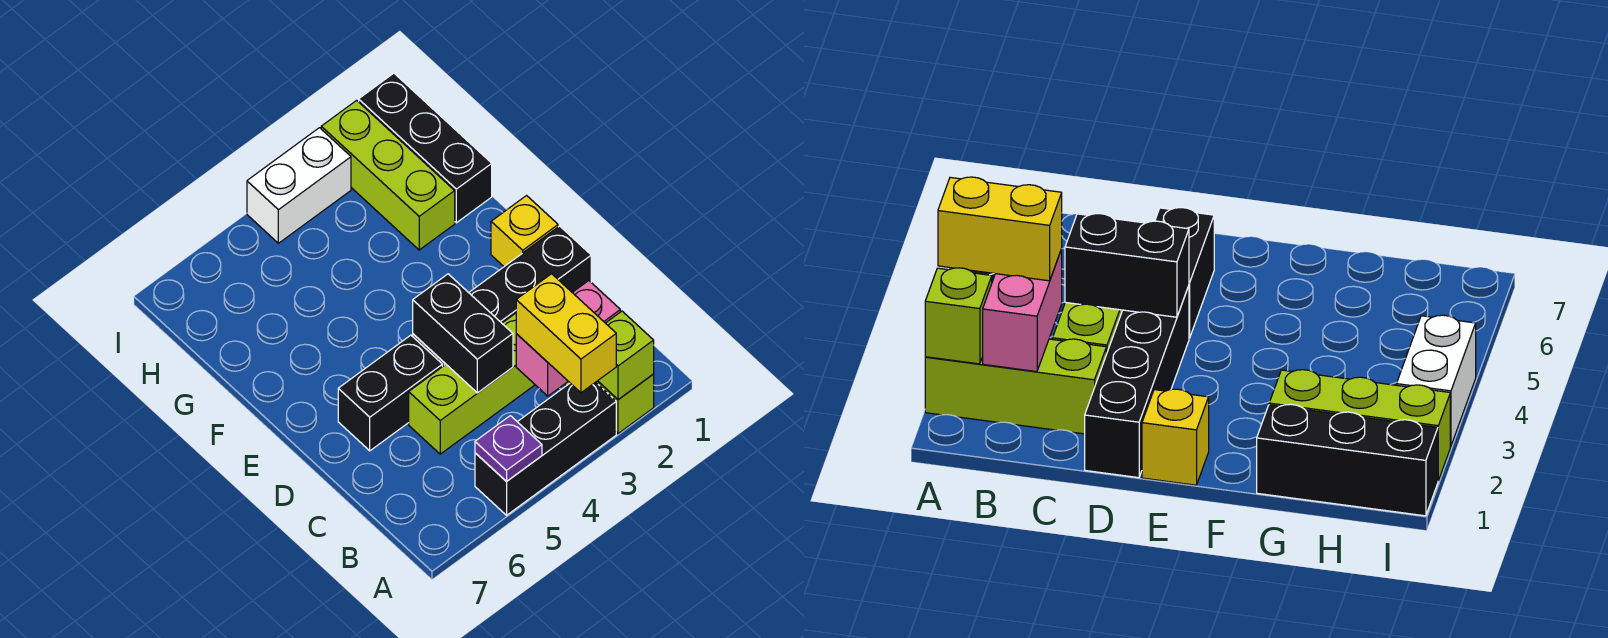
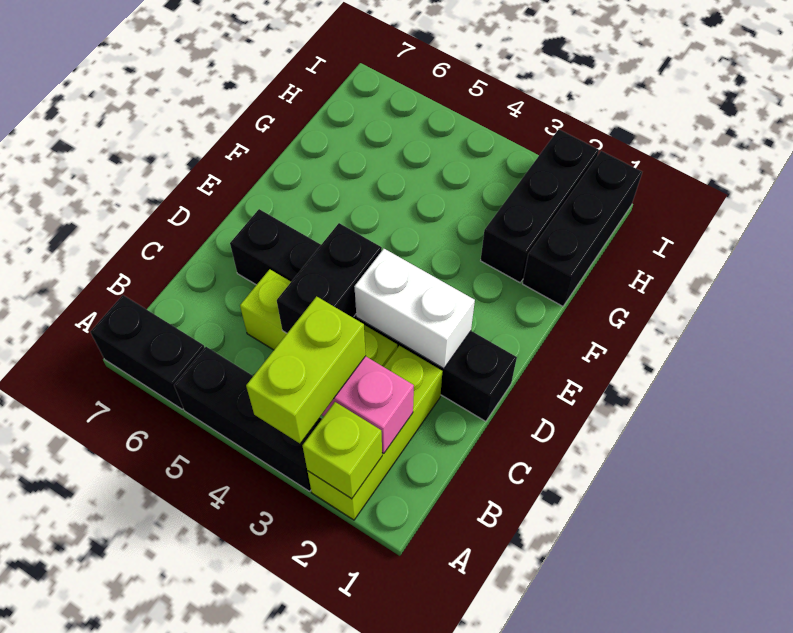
yellow brick A3:B3 level 3 -> lime brick A3:B3 level 3
purple plate A5 level 2 -> none
none -> black brick A6:A7 level 1
yellow brick E1 level 1 -> none
lime brick G2:I2 level 1 -> black brick G2:I2 level 1
white brick I3:I4 level 1 -> white brick D2:D3 level 2

